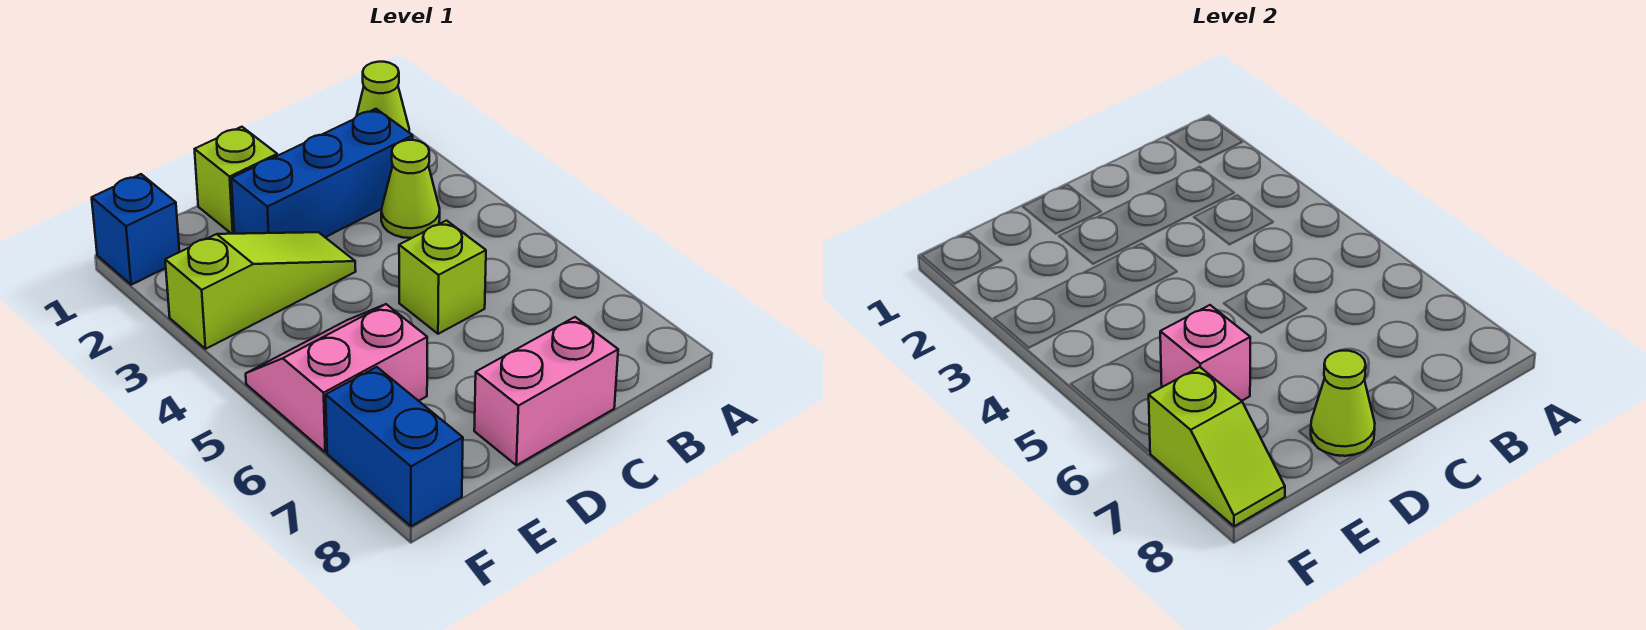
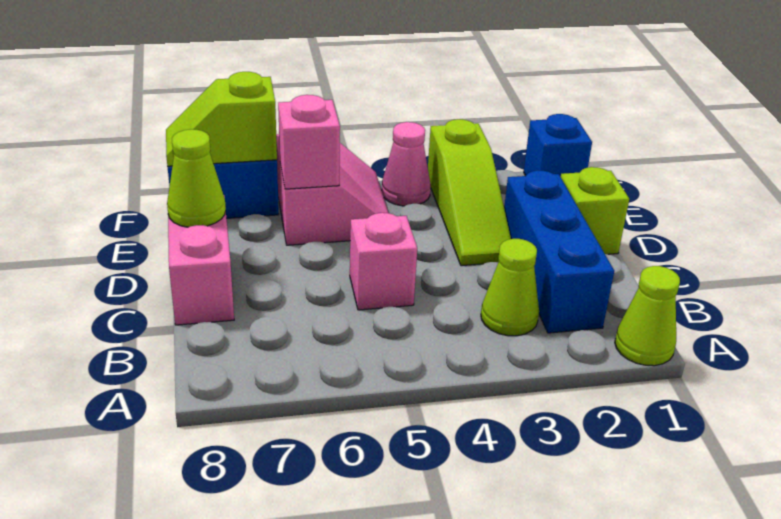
lime brick C5 level 1 -> pink brick C5 level 1
none -> pink cone F4 level 1

